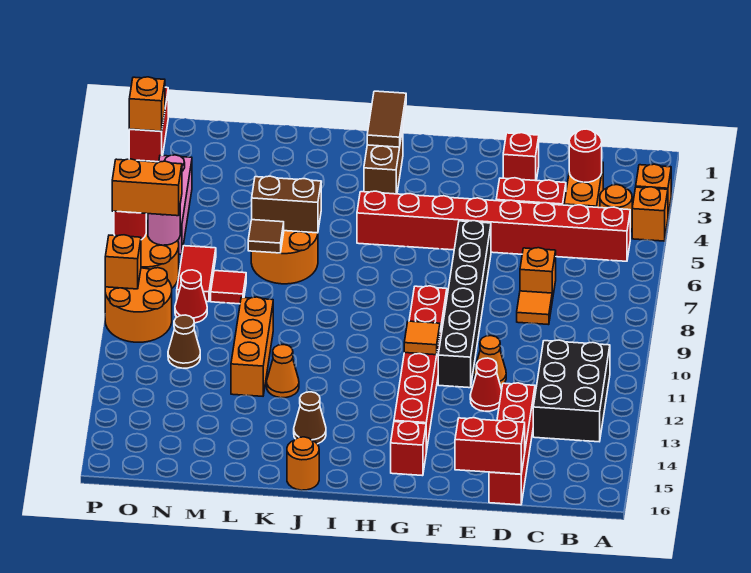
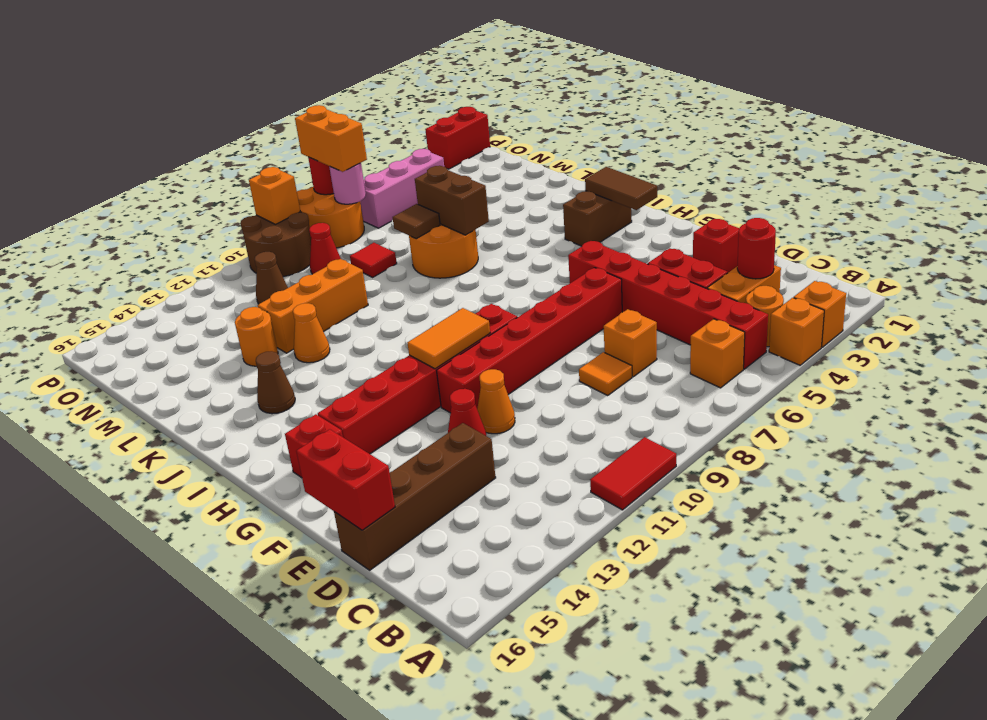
red brick B5:I5 level 1 -> red brick B5:G5 level 1
black brick B11:C13 level 1 -> none
red brick D13:D16 level 1 -> brown brick D13:D16 level 1
black brick F6:F11 level 1 -> red brick F6:F11 level 1
orange tile G11 level 2 -> orange tile G10:G11 level 2
brown tile I1:I2 level 2 -> brown tile H2:I2 level 2
orange round brick J16 level 1 -> orange round brick L13 level 1
red tile N7:N8 level 1 -> red tile A10:A11 level 1
orange round brick O9:P10 level 1 -> brown round brick O9:P10 level 1
orange brick P2 level 2 -> orange brick B6 level 1

